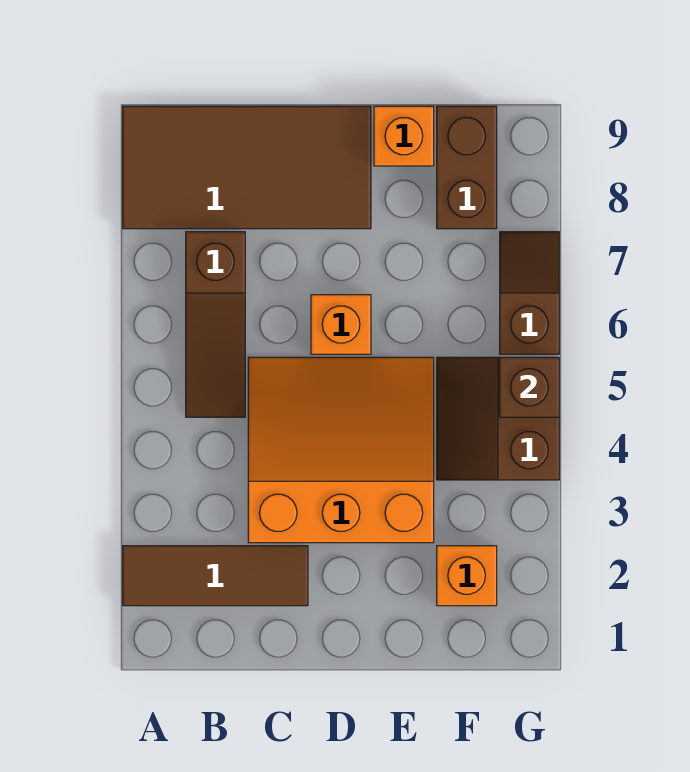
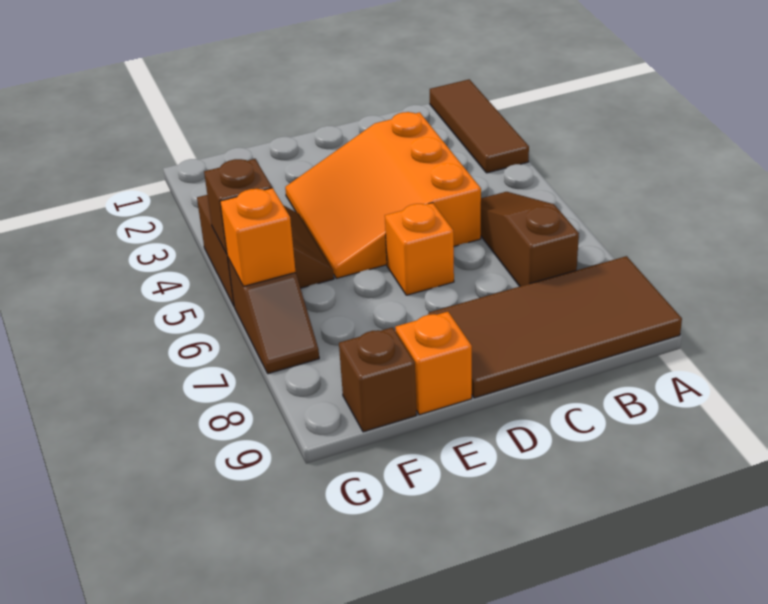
brown tile A2:C2 level 1 -> brown tile A1:A3 level 1
orange slope C3:E5 level 1 top 3 -> orange slope C3:E5 level 1 top C
orange brick F2 level 1 -> orange brick G6 level 2
brown brick F8:F9 level 1 -> brown brick F9 level 1

